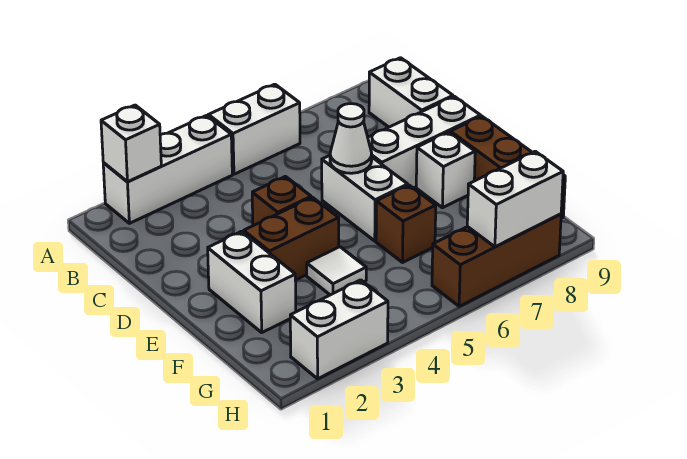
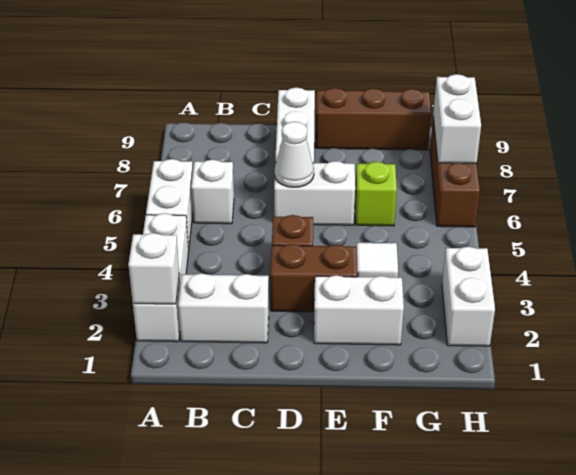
white brick B9:C9 level 1 -> white brick B2:C2 level 1
brown brick E3:E4 level 1 -> brown brick D3:E3 level 1
white brick E8 level 1 -> white brick B6 level 1
brown brick F6 level 1 -> lime brick F6 level 1

